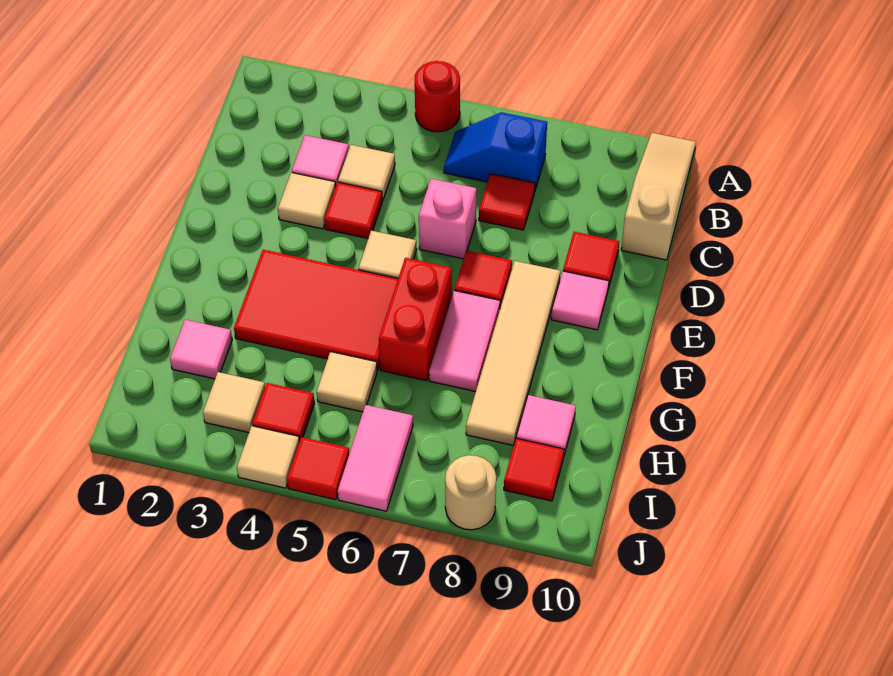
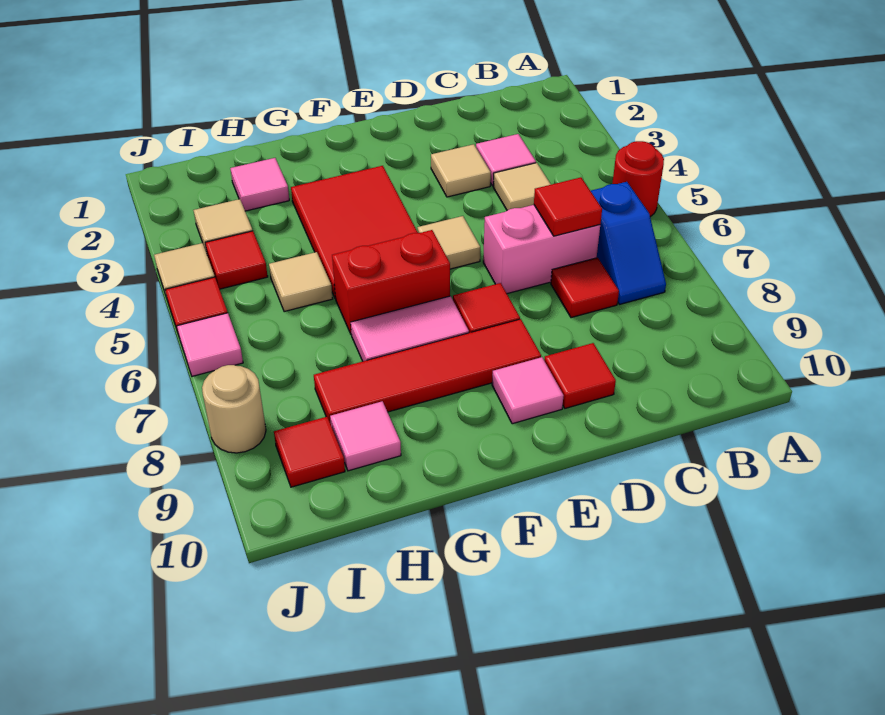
tan slope A10:C10 level 1 top C -> none
blue slope B6:B7 level 1 top 7 -> blue slope B6:B7 level 1 top 6
red tile D4 level 1 -> red tile C6 level 2
pink brick D6 level 1 -> pink brick C6:D6 level 1
tan tile E8:H8 level 1 -> red tile E8:H8 level 1
pink tile I6:J6 level 1 -> pink tile J6 level 1

